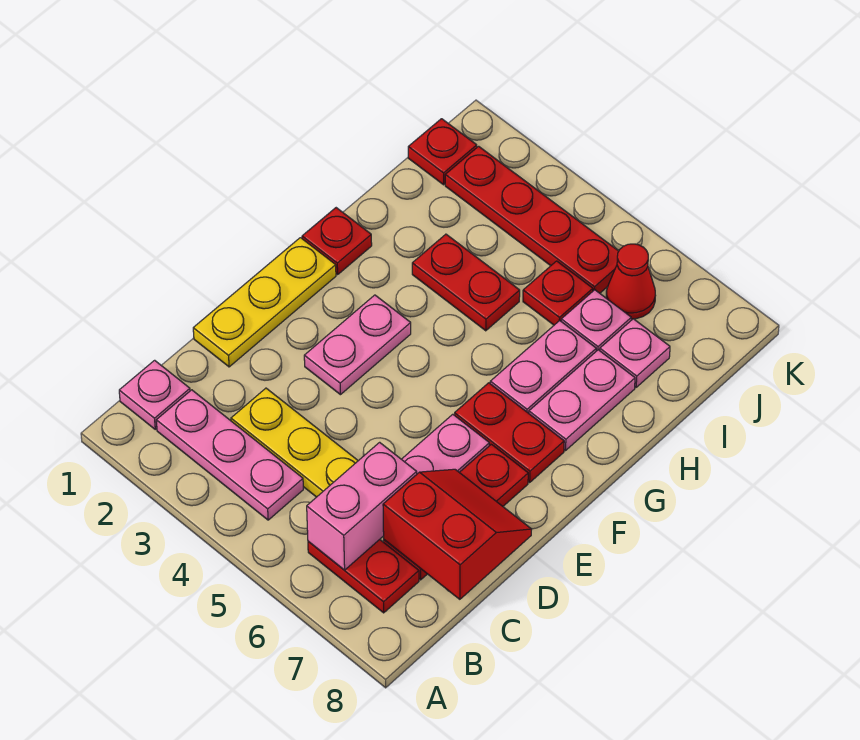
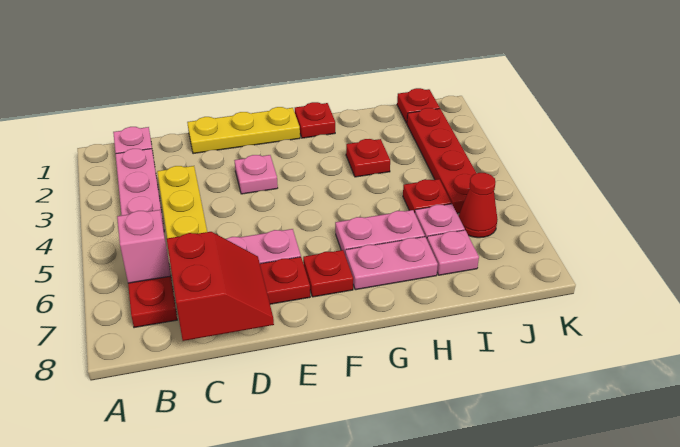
pink brick B6:C6 level 2 -> pink brick B6 level 2
pink plate E3:F3 level 1 -> pink plate E3 level 1
red plate F6:F7 level 1 -> red plate F7 level 1
red plate H3:H4 level 1 -> red plate H3 level 1

